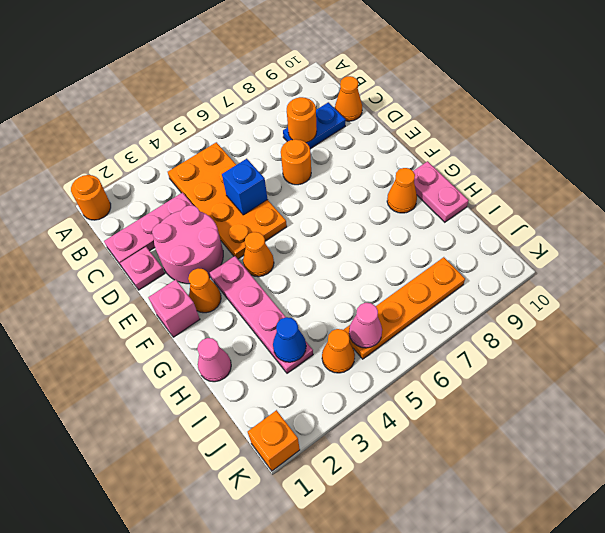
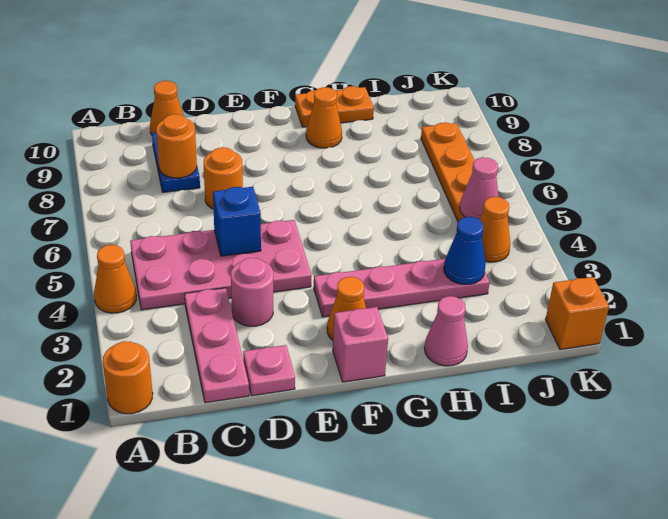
orange plate B4:E5 level 1 -> pink plate B4:E5 level 1
pink round brick D2:E3 level 1 -> pink round brick D3 level 1
orange cone F4 level 1 -> orange cone A4 level 1
pink plate G10:H10 level 1 -> orange plate G10:H10 level 1

